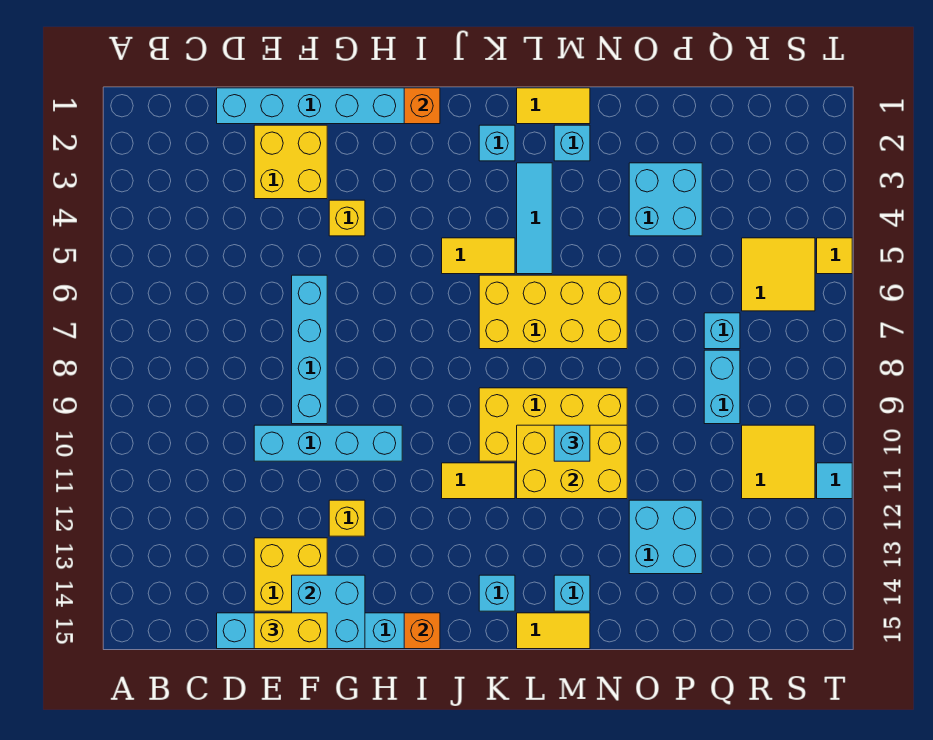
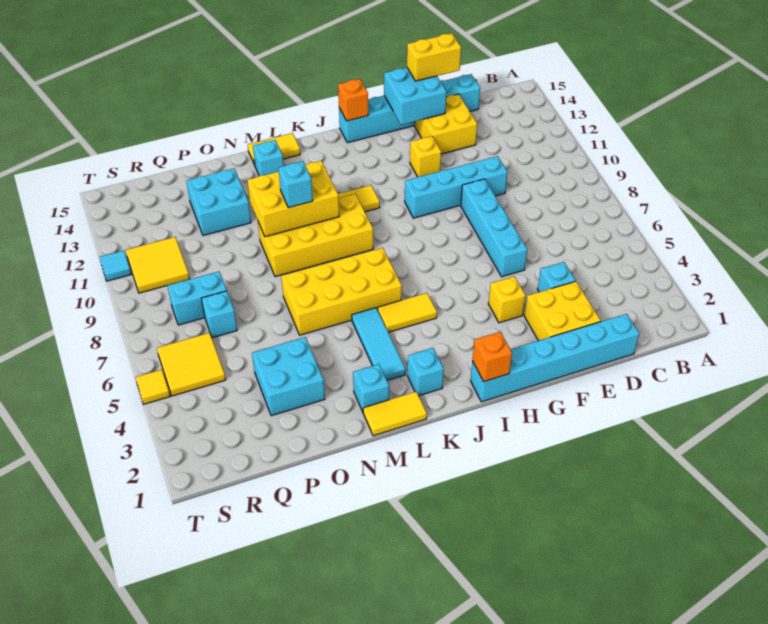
cyan brick K14 level 1 -> cyan brick E4 level 1
cyan brick Q8:Q9 level 1 -> cyan brick Q8:R8 level 1

